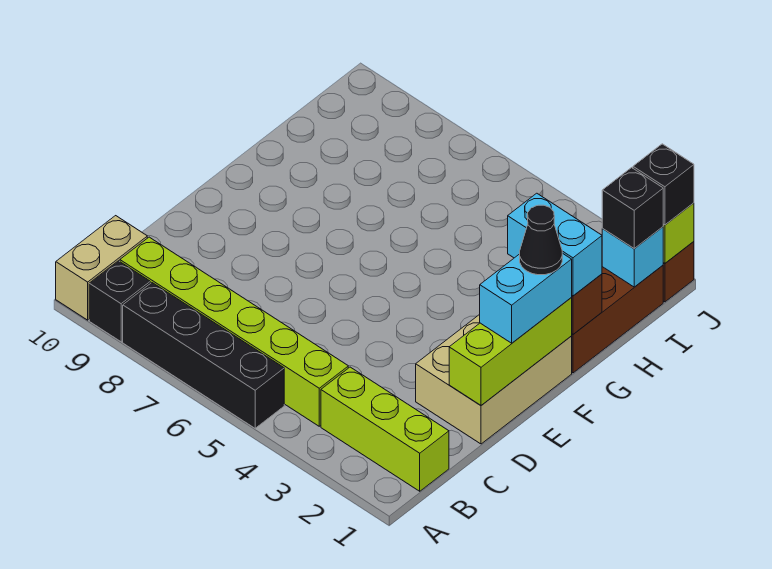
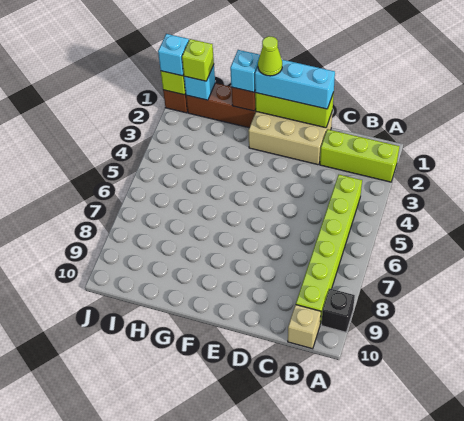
black brick A5:A8 level 1 -> none
tan brick A10:B10 level 1 -> tan brick B10 level 1
lime brick B1:B3 level 1 -> lime brick A2:C2 level 1
cyan brick E1:F1 level 3 -> cyan brick D1:F1 level 3
black cone F1 level 4 -> lime cone F1 level 4
cyan brick G1:G2 level 3 -> cyan brick G1 level 3
black brick I1 level 3 -> lime brick I1 level 3
black brick J1 level 3 -> cyan brick J1 level 3

